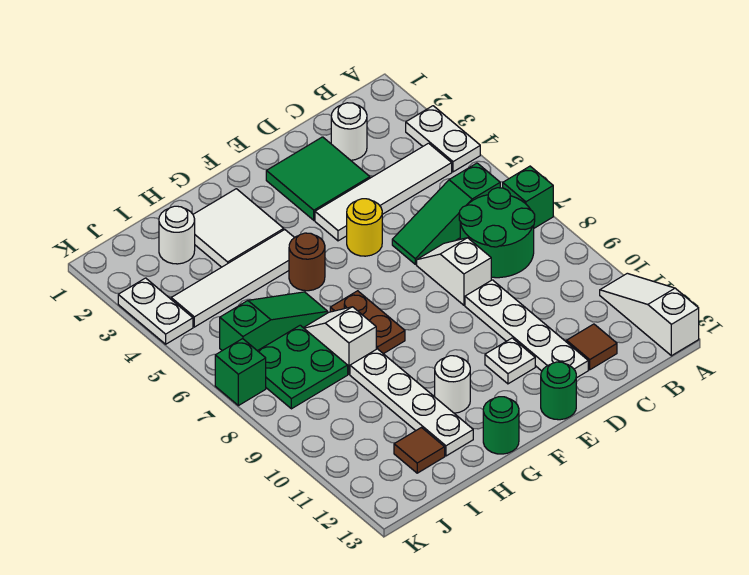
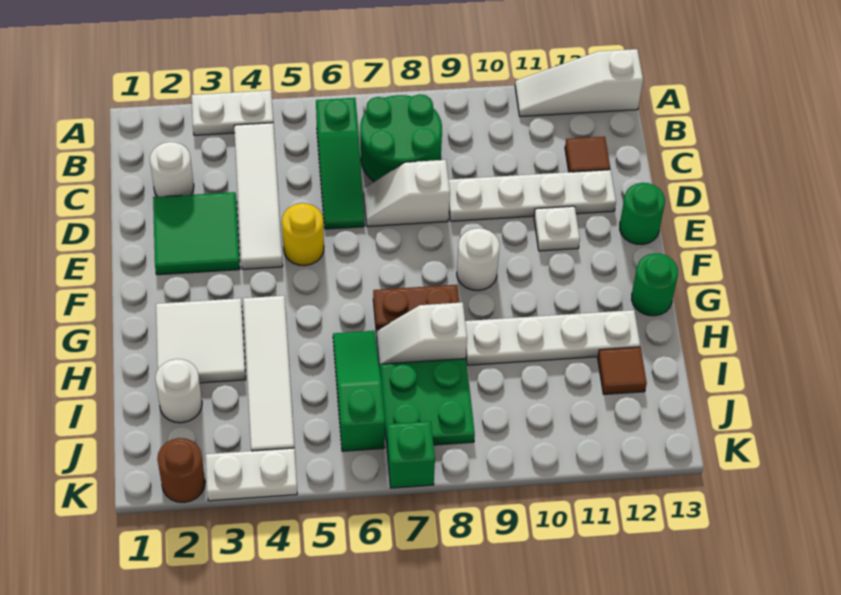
green brick A7 level 1 -> none
brown round brick G5 level 1 -> brown round brick K2 level 1
white round brick G11 level 1 -> white round brick F9 level 1

